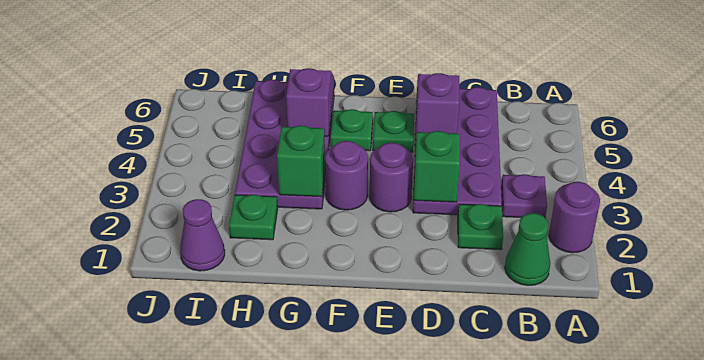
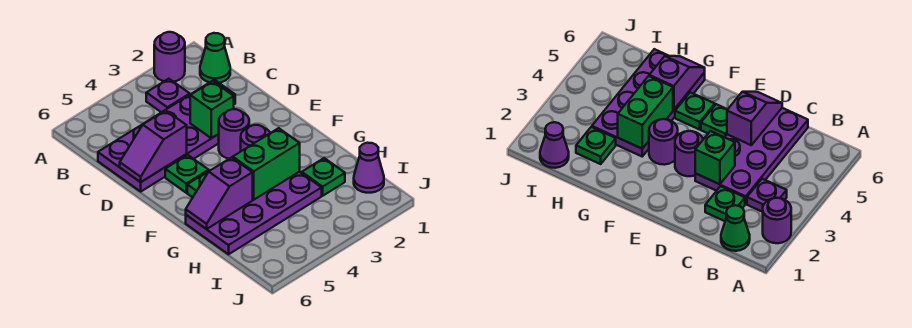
green brick G3 level 2 -> green brick G3:G4 level 2

